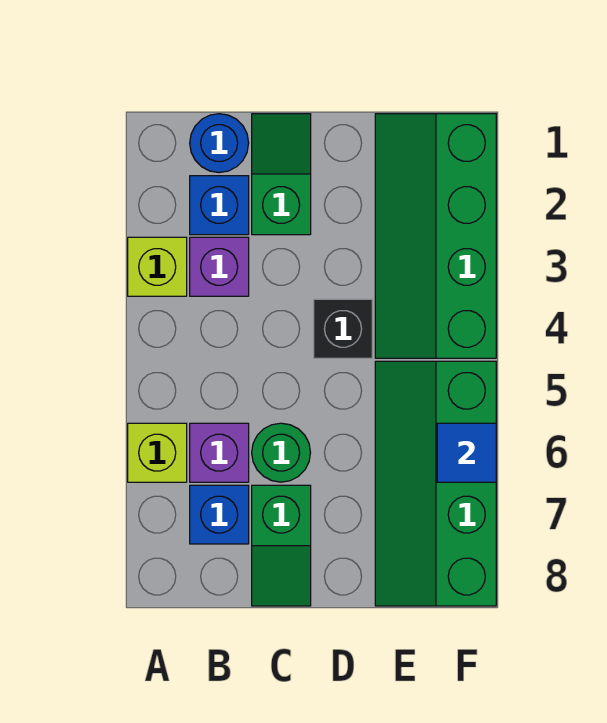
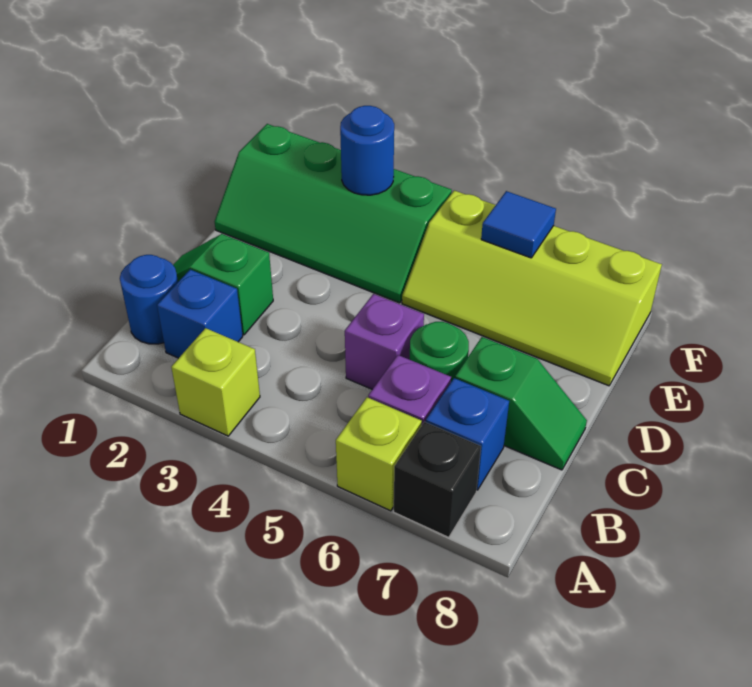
purple brick B3 level 1 -> purple brick C5 level 1
black brick D4 level 1 -> black brick A7 level 1
green slope E5:F8 level 1 top F -> lime slope E5:F8 level 1 top F
none -> blue round brick F3 level 2

